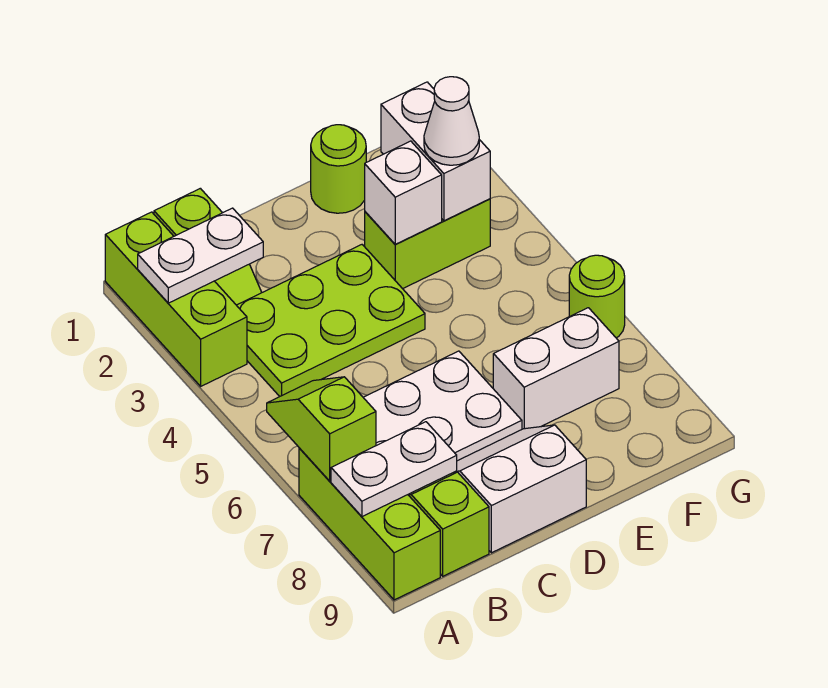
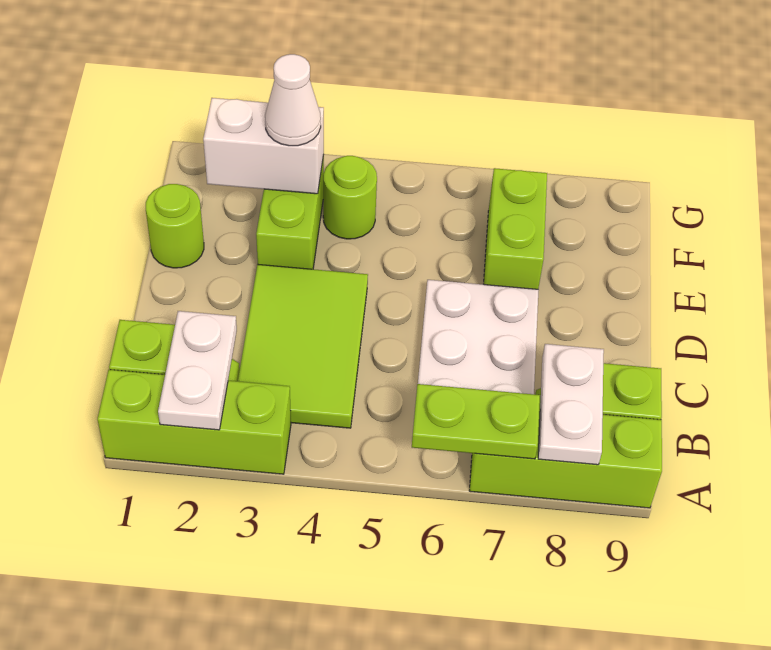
lime slope A6:A7 level 2 top 7 -> lime plate A6:A7 level 2
lime plate B3:D4 level 1 -> lime tile B3:D4 level 1
white slope C8:D9 level 1 top 9 -> none
white brick E3 level 2 -> none
white brick E7:F7 level 1 -> lime brick E7:F7 level 1
lime round brick G6 level 1 -> lime round brick F4 level 1

